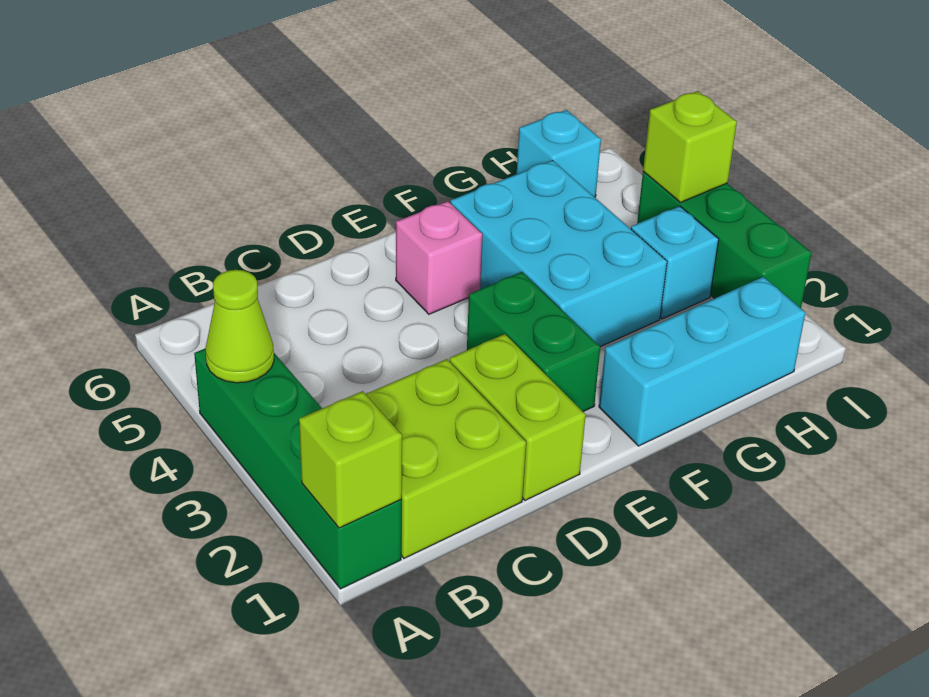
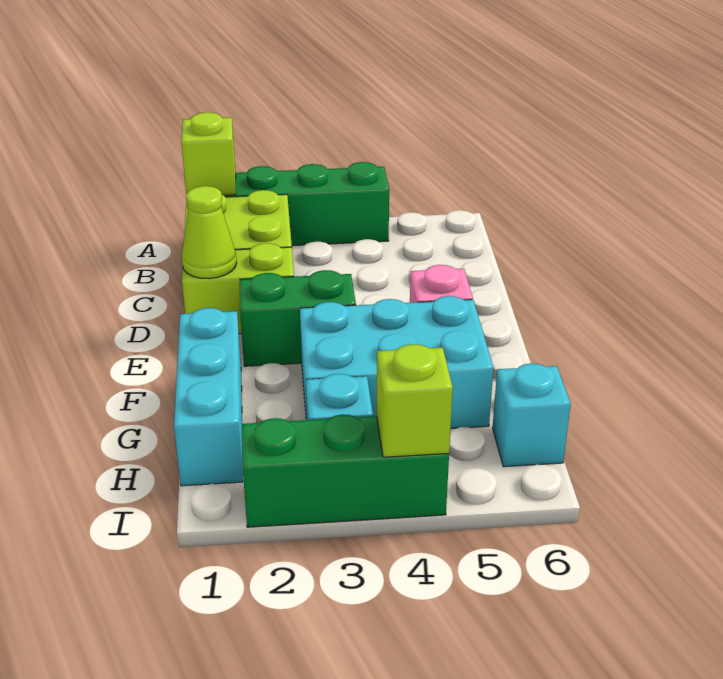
lime cone A4 level 2 -> lime cone D1 level 2

